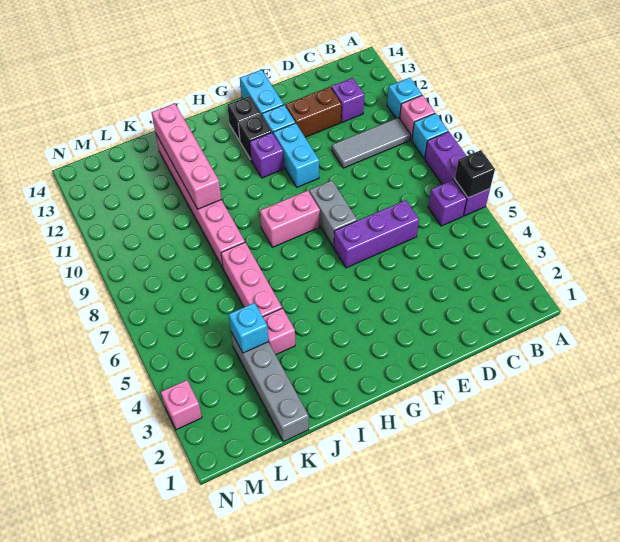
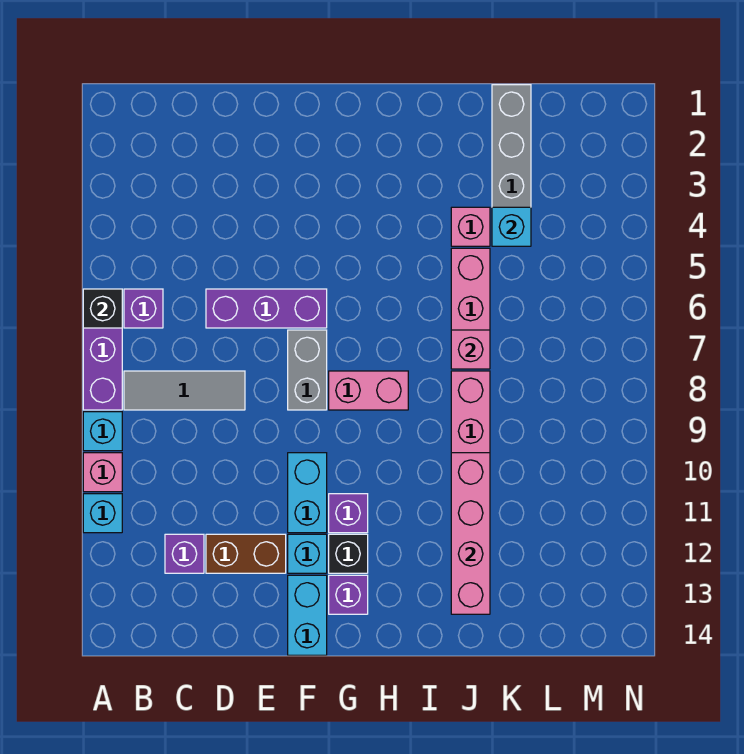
grey tile B10:D10 level 1 -> grey tile B8:D8 level 1
black brick G13 level 1 -> purple brick G13 level 1
pink brick N3 level 1 -> pink brick J7 level 2

